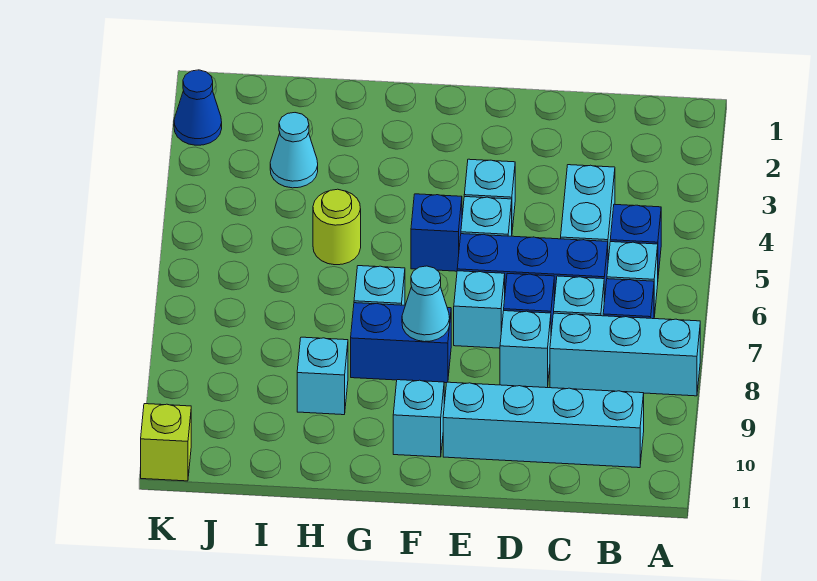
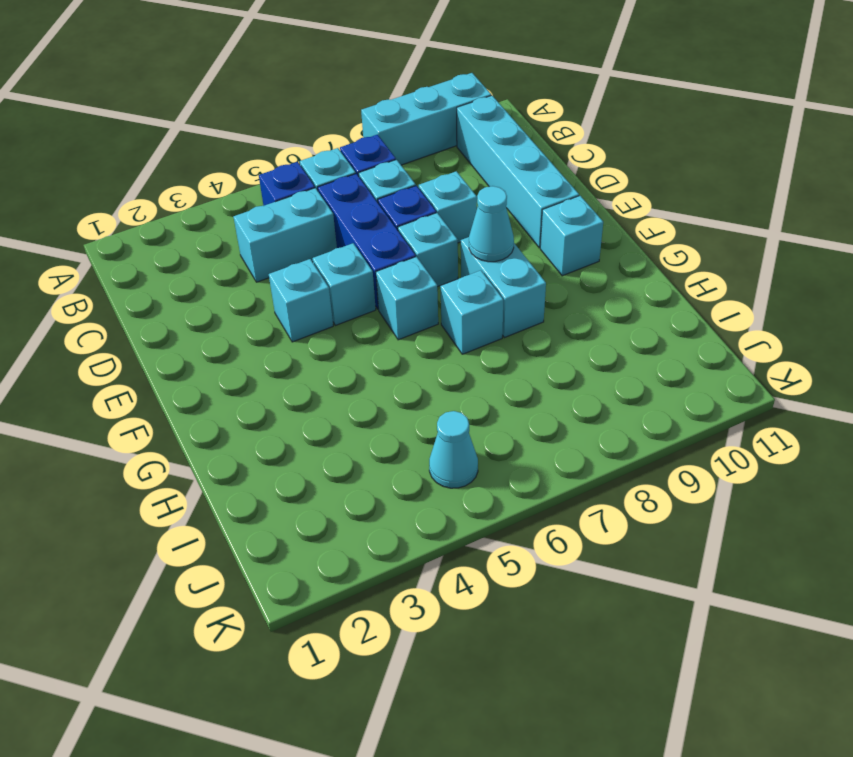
cyan brick A8:C8 level 1 -> cyan brick A8:A10 level 1
blue brick F5 level 1 -> none
blue brick F8:G8 level 1 -> cyan brick F8:G8 level 1
lime round brick H5 level 1 -> none
cyan brick H9 level 1 -> cyan brick F6 level 1
cyan cone I3 level 1 -> cyan cone J5 level 1
blue cone K2 level 1 -> none
lime brick K11 level 1 -> none

